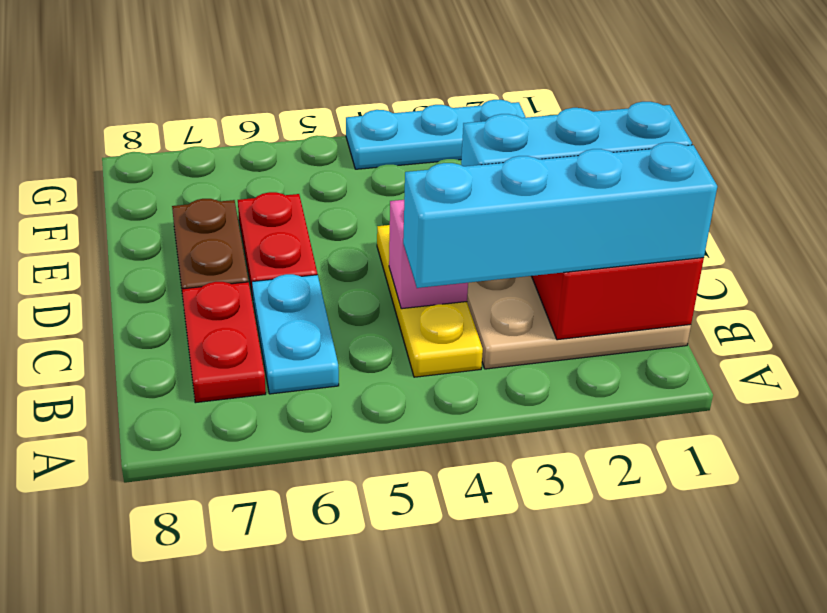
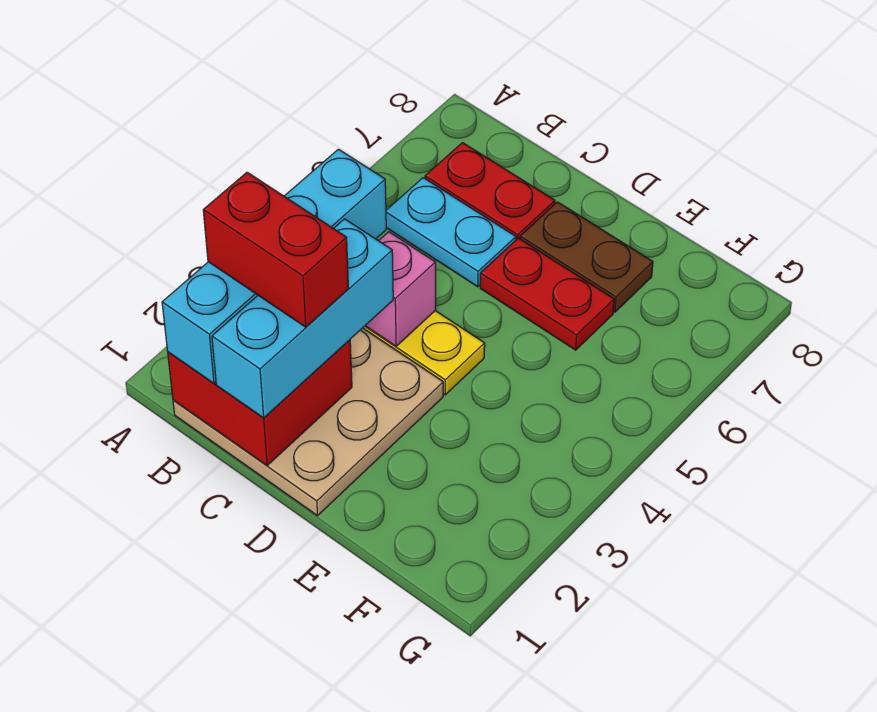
none -> red brick B2:C2 level 4
cyan plate G2:G4 level 1 -> none

